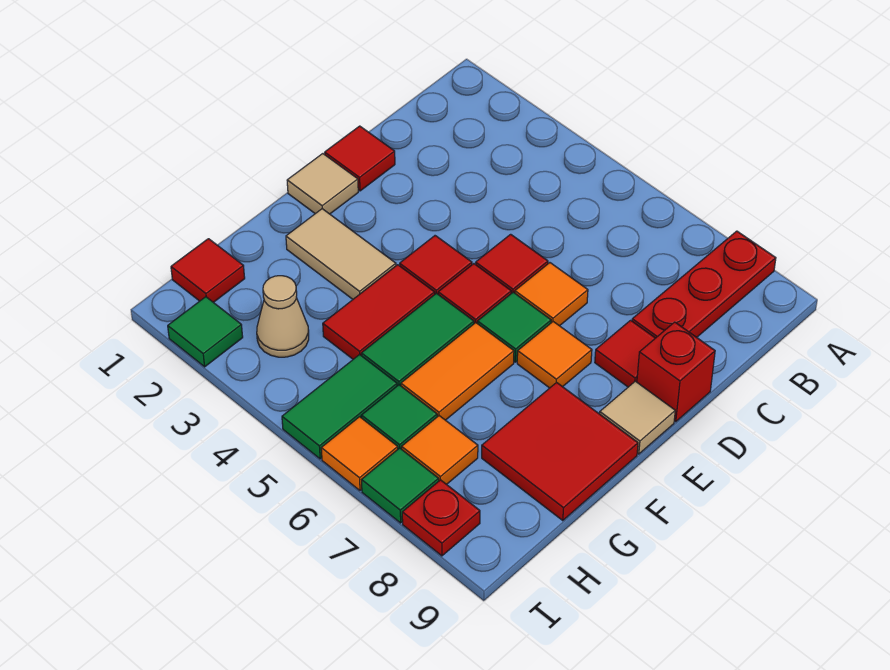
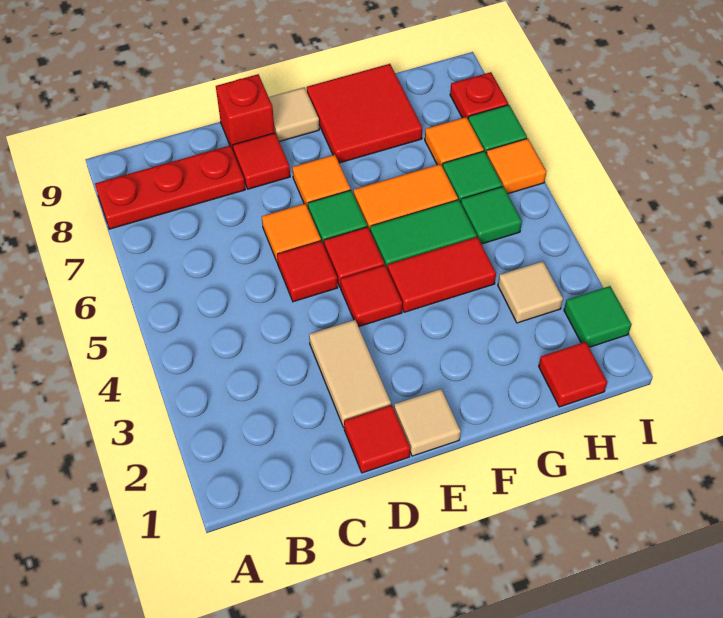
tan tile F2:F3 level 1 -> tan tile D2:D3 level 1
tan cone H3 level 1 -> tan tile H3 level 1
green tile H5:I5 level 1 -> green tile H5 level 1

